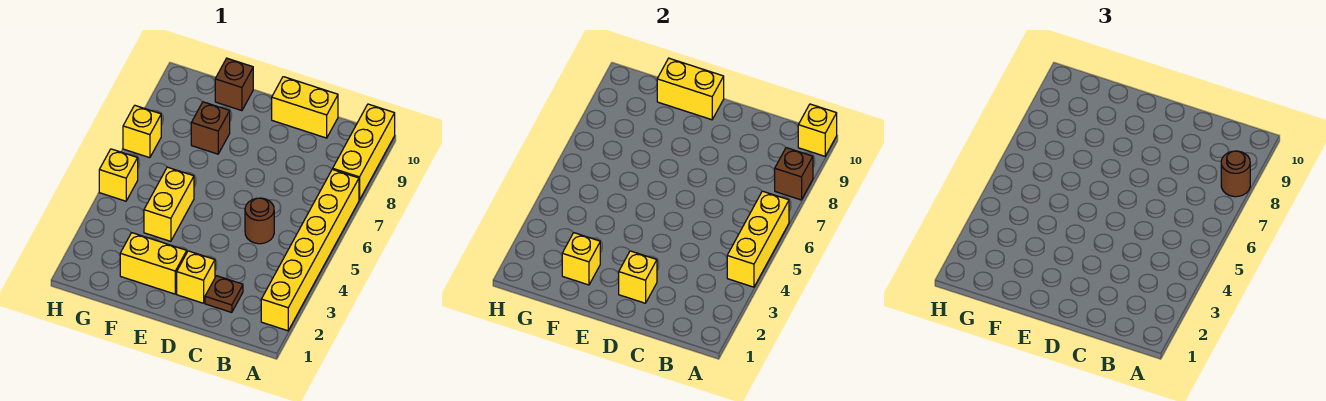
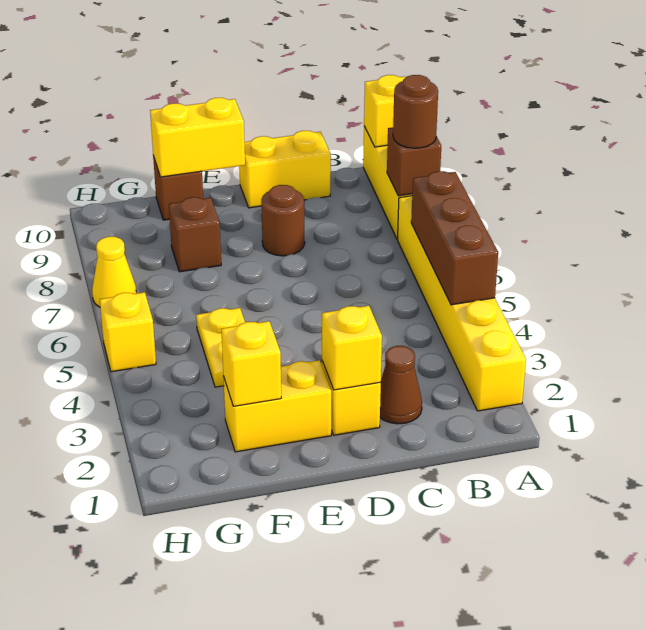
yellow brick A4:A6 level 2 -> brown brick A4:A6 level 2
brown plate C2 level 1 -> brown cone C2 level 1
brown round brick C5 level 1 -> brown round brick D8 level 1
yellow brick F4:F5 level 1 -> yellow plate F4:F5 level 1
yellow brick H7 level 1 -> yellow cone H7 level 1

